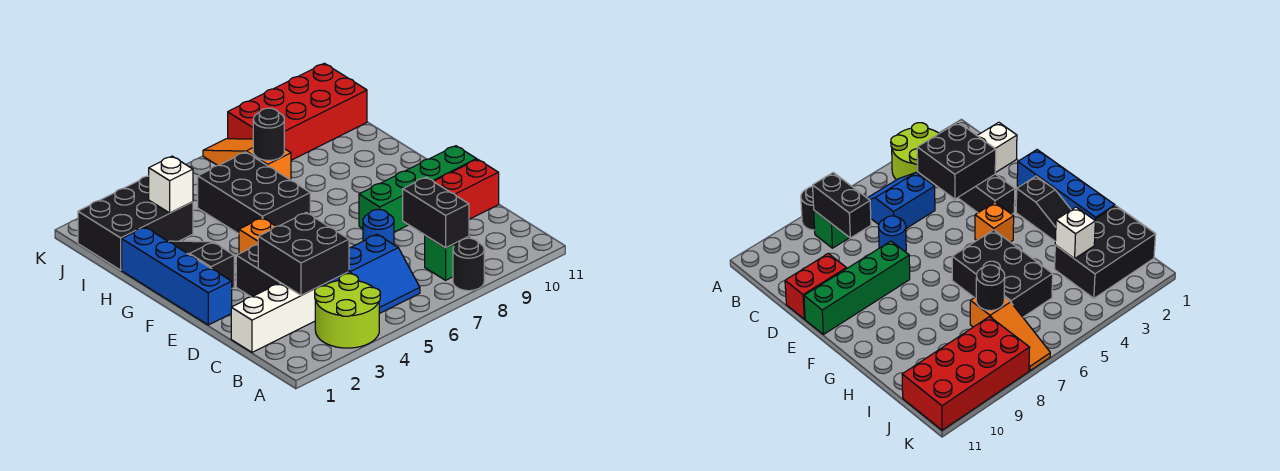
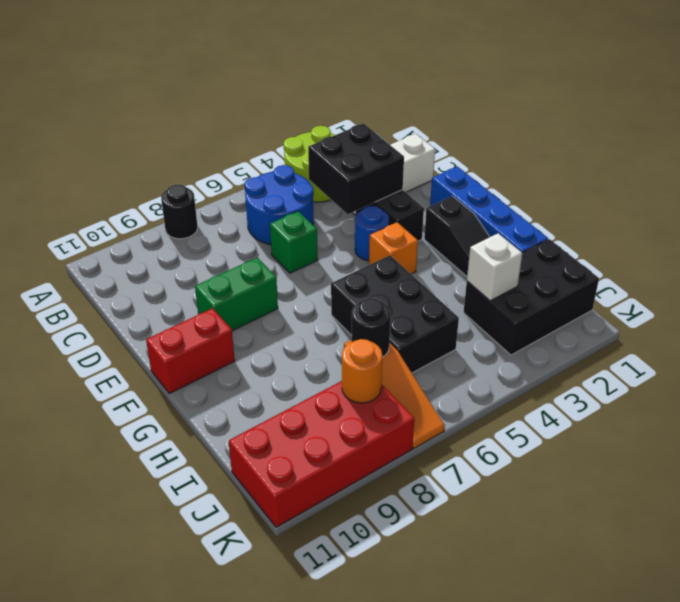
blue slope B5:C6 level 1 top C -> blue round brick B5:C6 level 1
green brick B8 level 1 -> green brick D6 level 1
black brick B8:C8 level 2 -> none
blue round brick D7 level 1 -> blue round brick E4 level 1
red brick D10:D11 level 1 -> red brick F10:F11 level 1
green brick E8:E11 level 1 -> green brick E8:E9 level 1
none -> orange round brick J8 level 2

